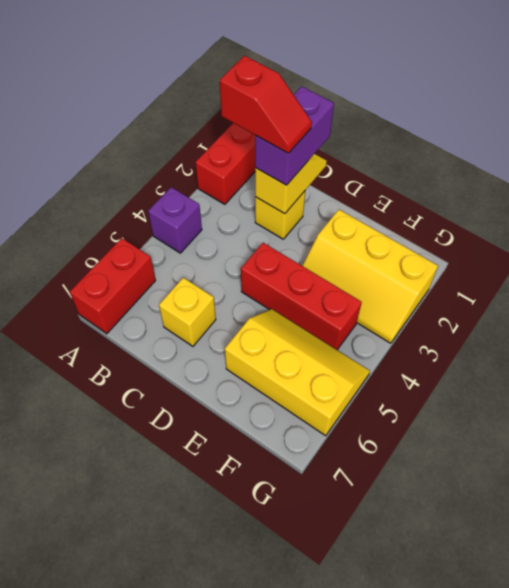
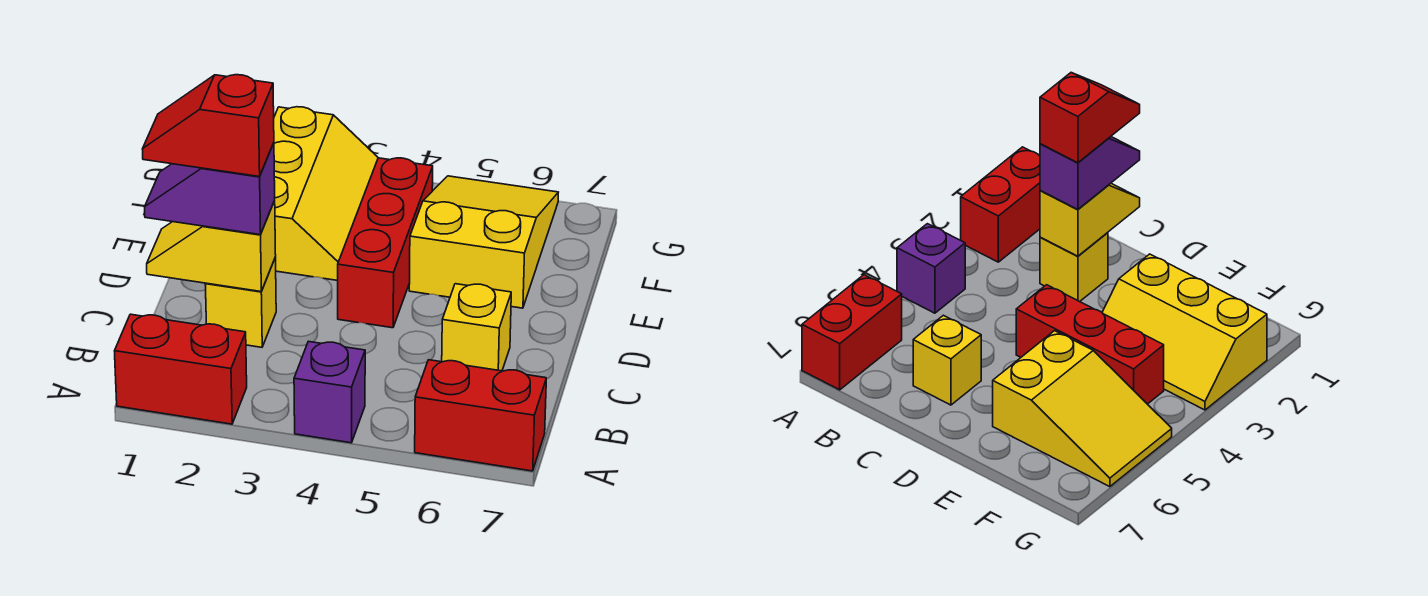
red slope B2:C2 level 4 top B -> red slope C1:C2 level 4 top 2
purple brick C1:C2 level 3 -> purple slope C1:C2 level 3 top 2
yellow slope E5:G6 level 1 top 6 -> yellow slope E5:G6 level 1 top E

